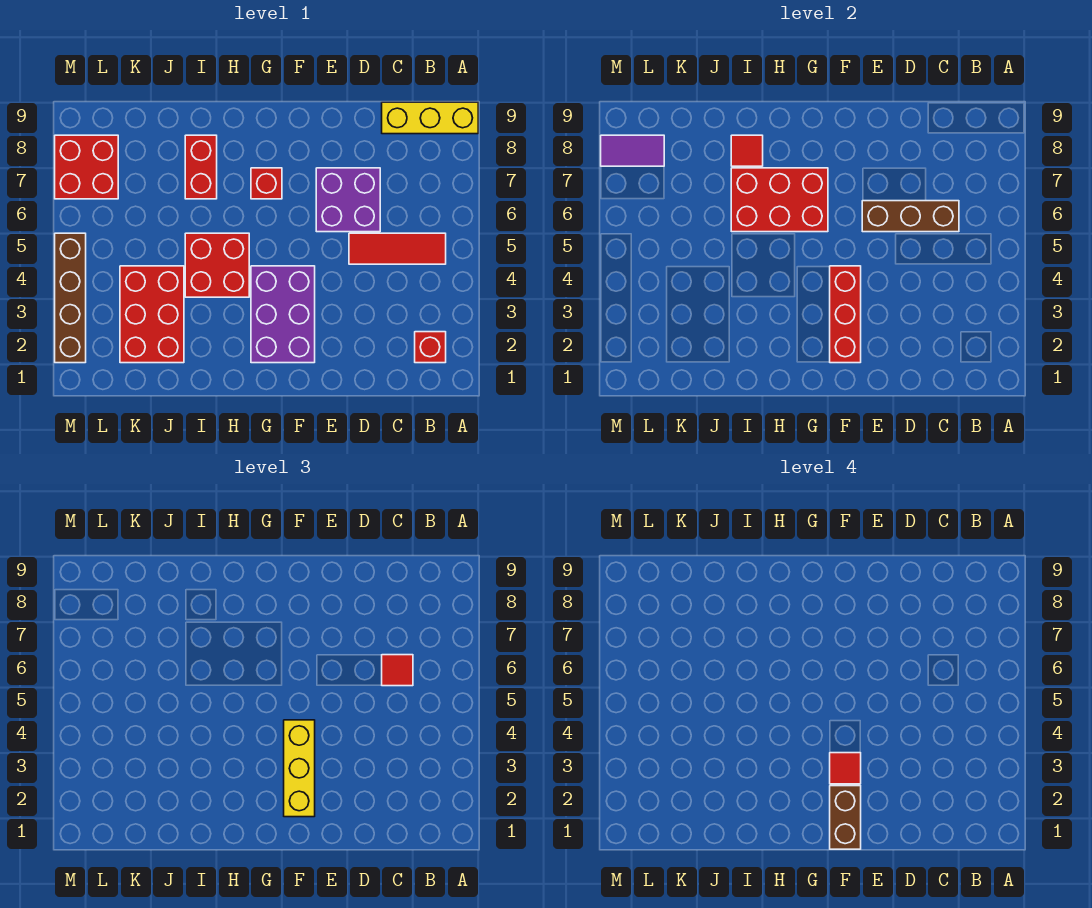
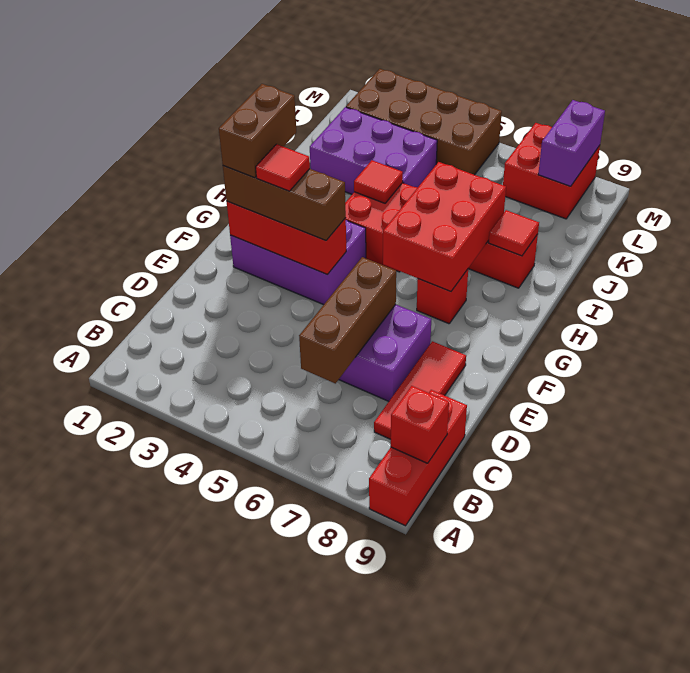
yellow brick A9:C9 level 1 -> red brick A9:C9 level 1
red brick B2 level 1 -> red brick B9 level 2
red tile B5:D5 level 1 -> red tile C8:E8 level 1
red tile C6 level 3 -> red tile I4 level 2
brown brick F1:F2 level 4 -> brown brick F2:G2 level 4
yellow brick F2:F4 level 3 -> brown brick F2:F4 level 3
red brick J2:K4 level 1 -> purple brick J2:K4 level 1
purple tile L8:M8 level 2 -> purple brick L8:M8 level 2
brown brick M2:M5 level 1 -> brown brick L2:M5 level 1

